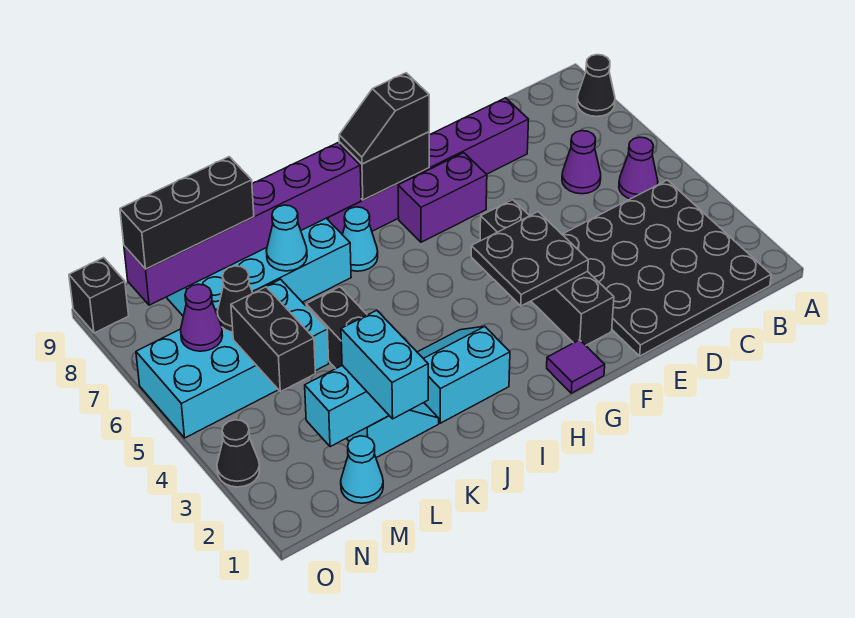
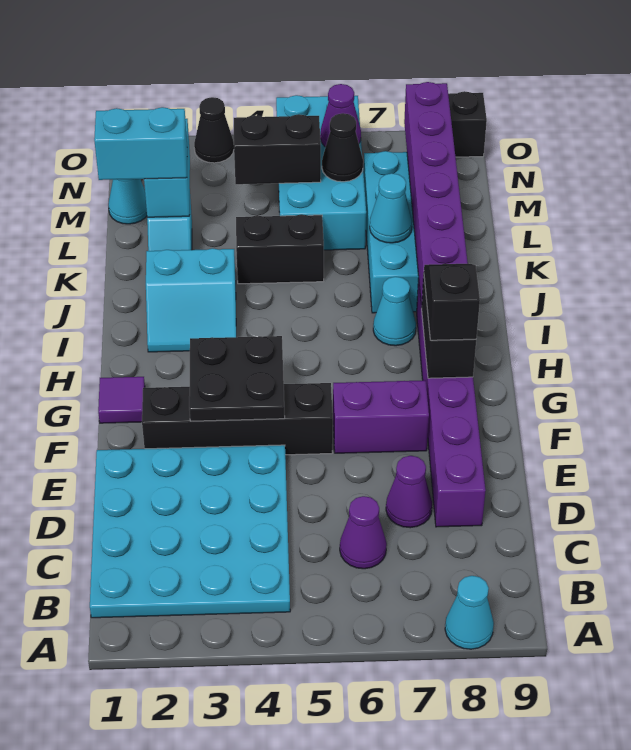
black cone A8 level 1 -> cyan cone A8 level 1
black plate B1:E4 level 1 -> cyan plate B1:E4 level 1
purple cone B5 level 1 -> purple cone D7 level 1
purple brick F7:G7 level 1 -> purple brick F6:F7 level 1
cyan slope I2:J3 level 1 top 2 -> cyan slope I2:J3 level 1 top J
black brick L8:N8 level 3 -> none

